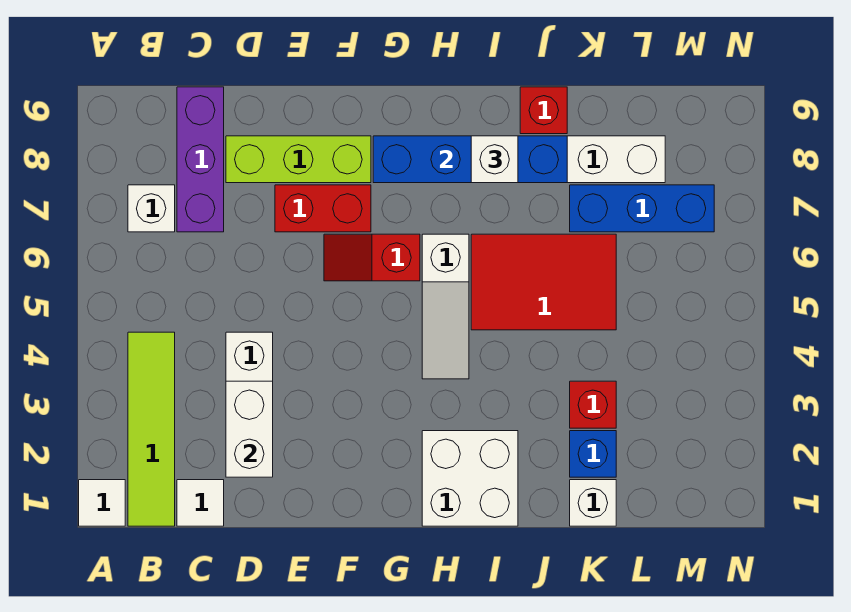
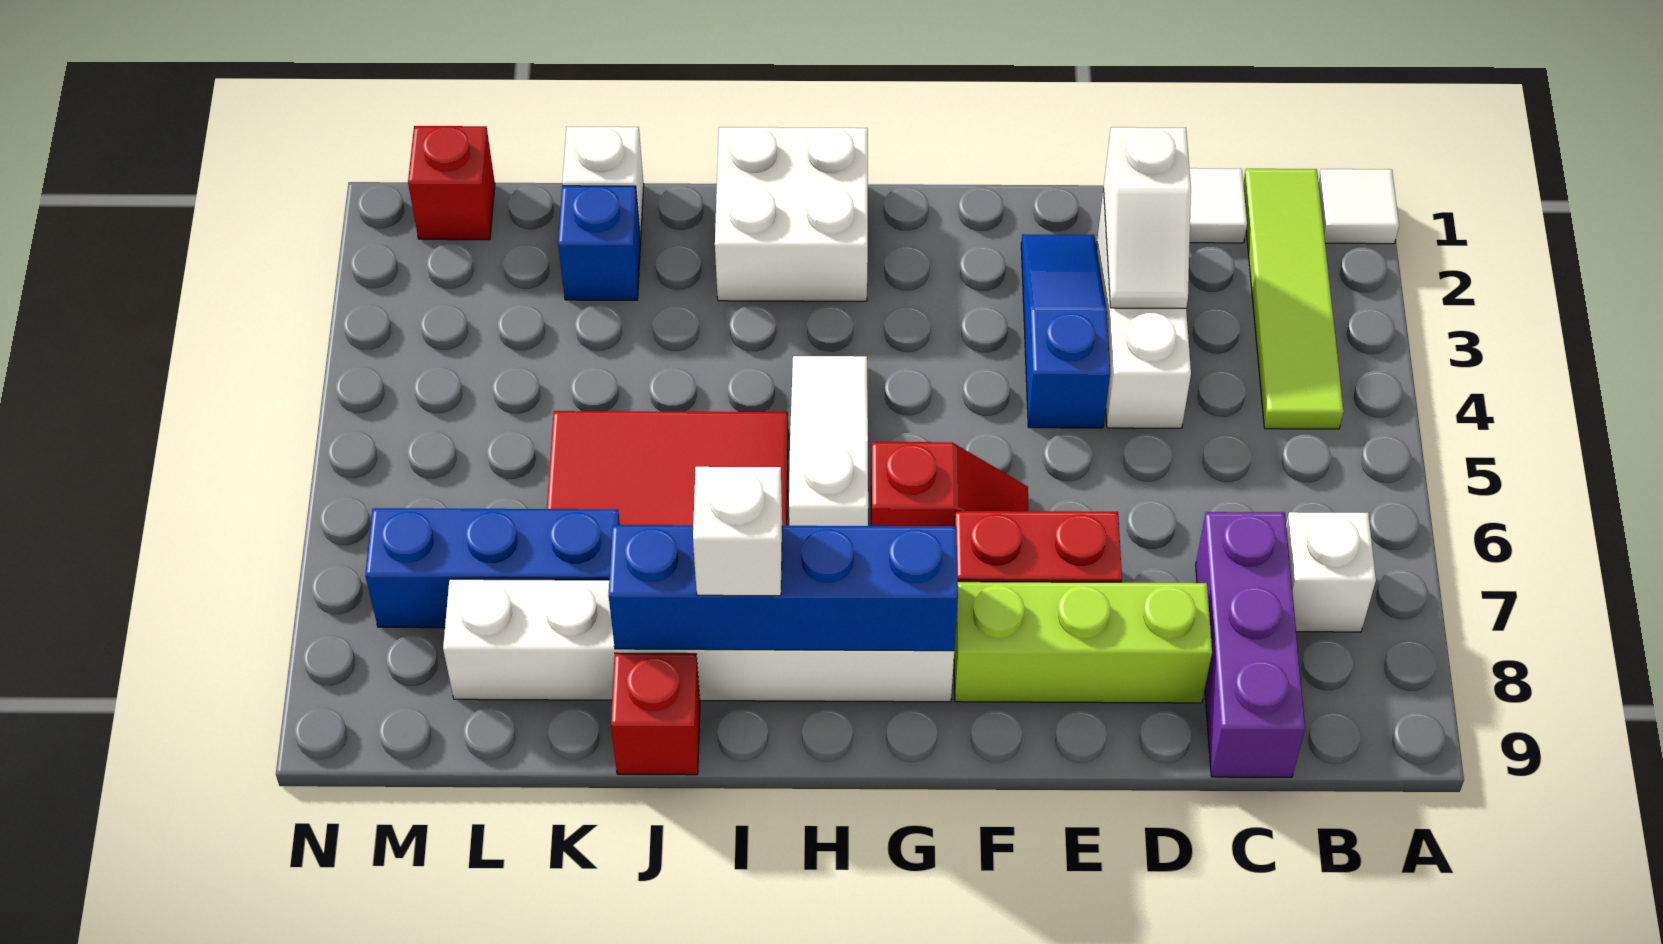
white brick D2:D3 level 2 -> white slope D2:D3 level 2 top 2
none -> blue slope E2:E4 level 1 top 4
red brick K3 level 1 -> red brick M1 level 1

